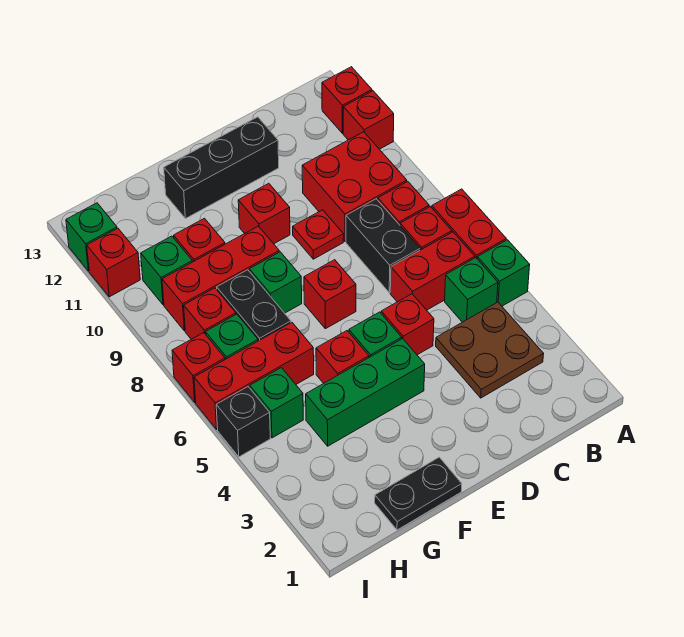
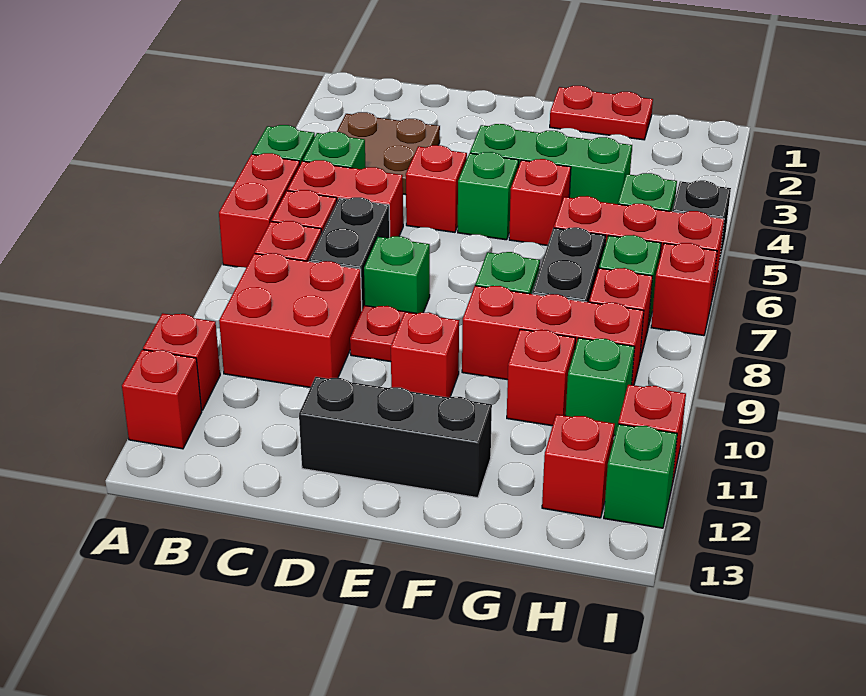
none -> green brick D8 level 1
red brick E7 level 1 -> red brick H12 level 1
black plate F1:G1 level 1 -> red plate F1:G1 level 1

